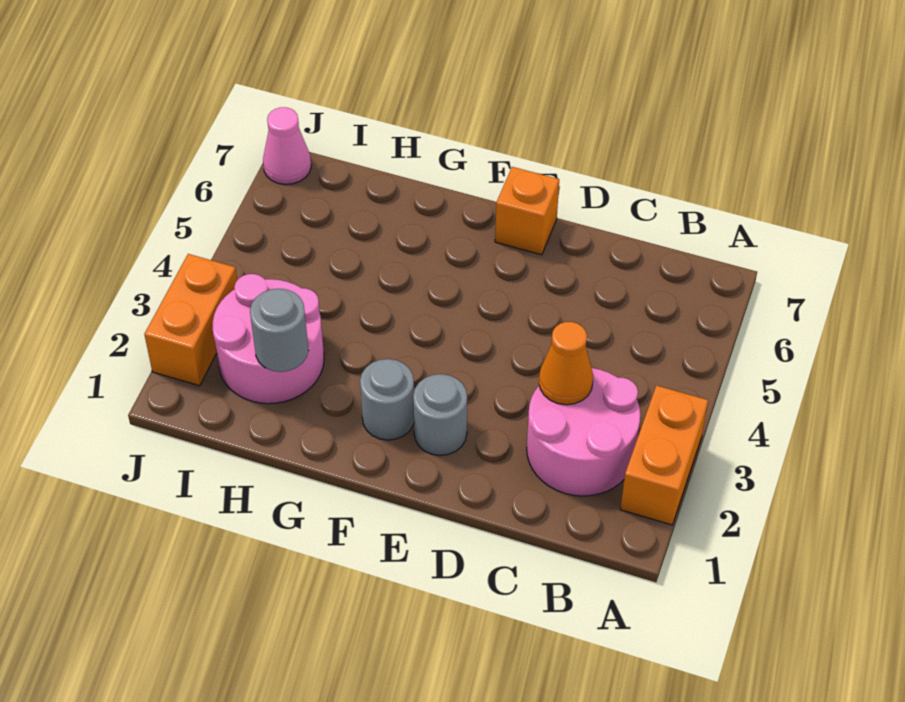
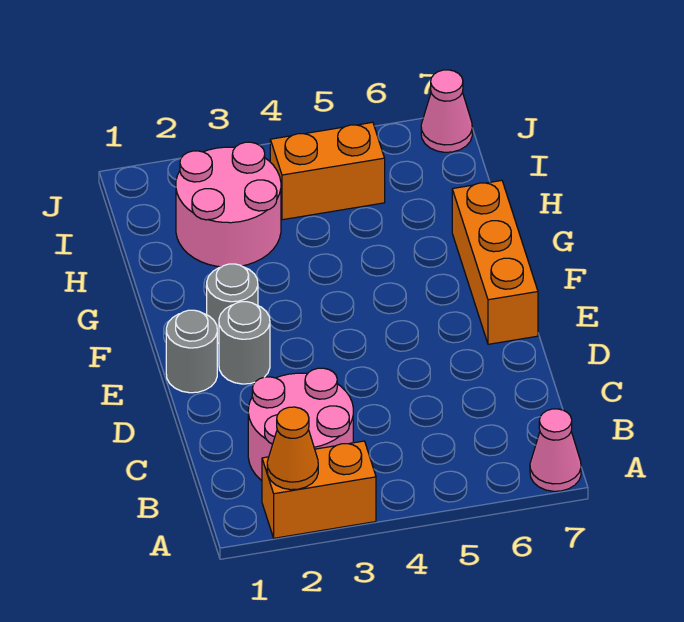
none -> pink cone A7 level 1
orange cone C3 level 2 -> orange cone A2 level 2
orange brick E7 level 1 -> orange brick E7:G7 level 1
grey round brick H2 level 2 -> grey round brick E1 level 1
orange brick J2:J3 level 1 -> orange brick I4:I5 level 1

